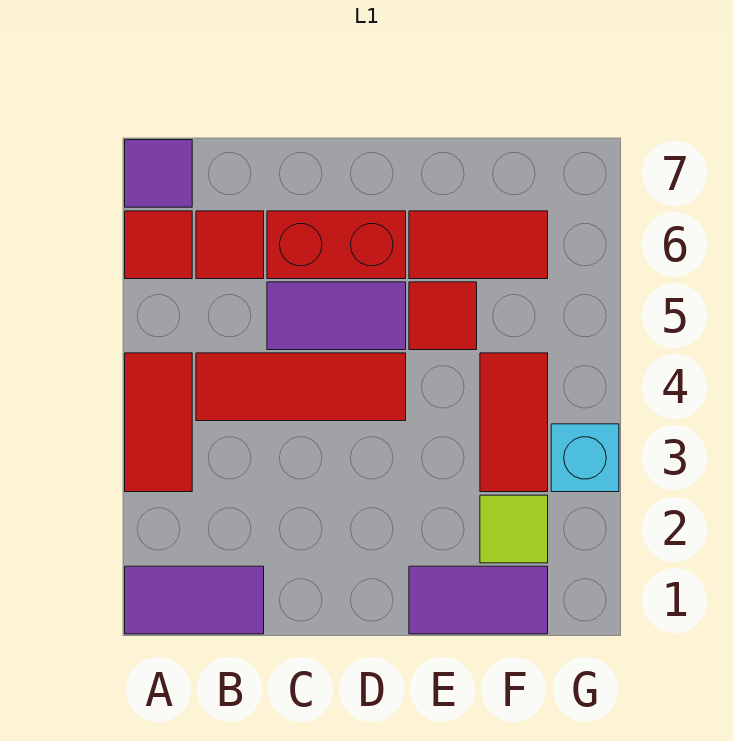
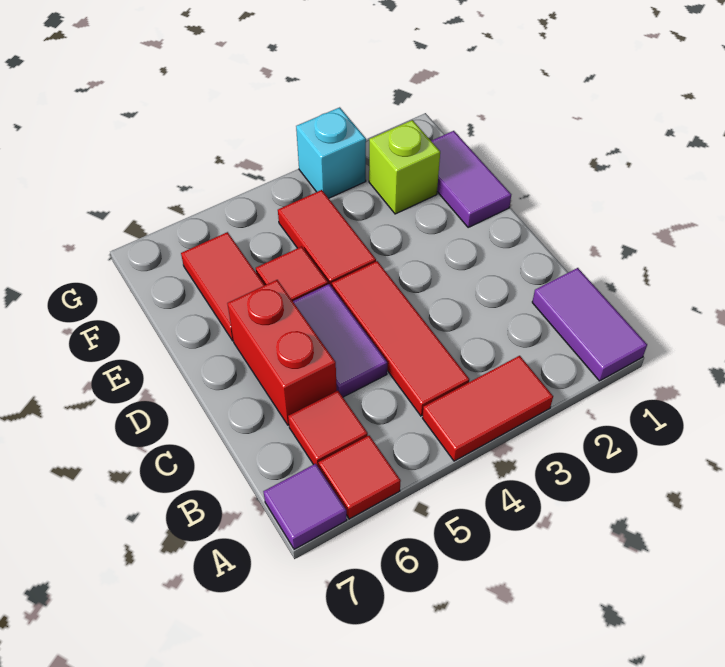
lime tile F2 level 1 -> lime brick F2 level 1
red tile F3:F4 level 1 -> red tile E4:F4 level 1

